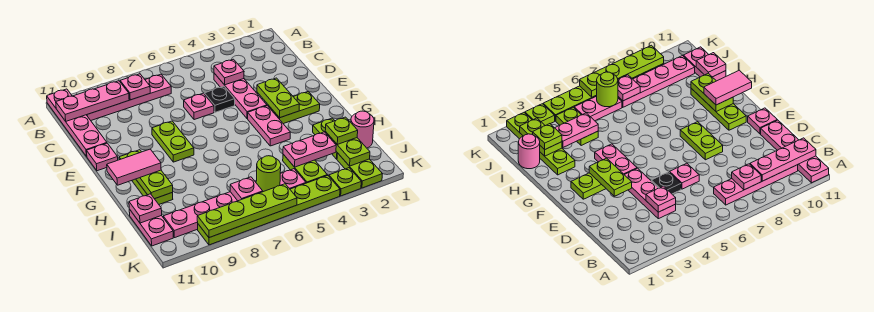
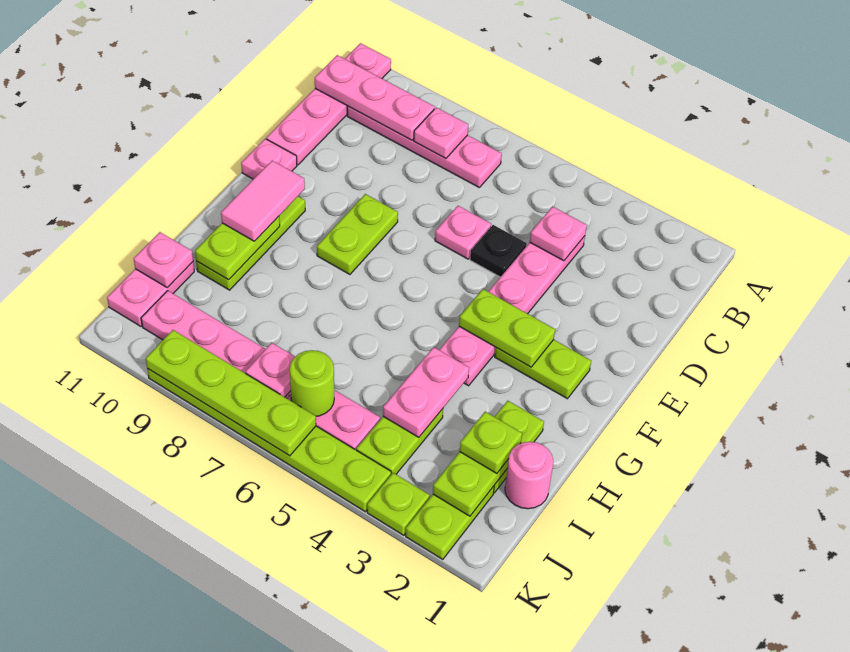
lime plate E3:F3 level 2 -> lime plate F3:F4 level 2
pink tile G10:G11 level 3 -> pink tile F10:G10 level 3
pink plate I3:I4 level 2 -> pink plate H4:I4 level 2

